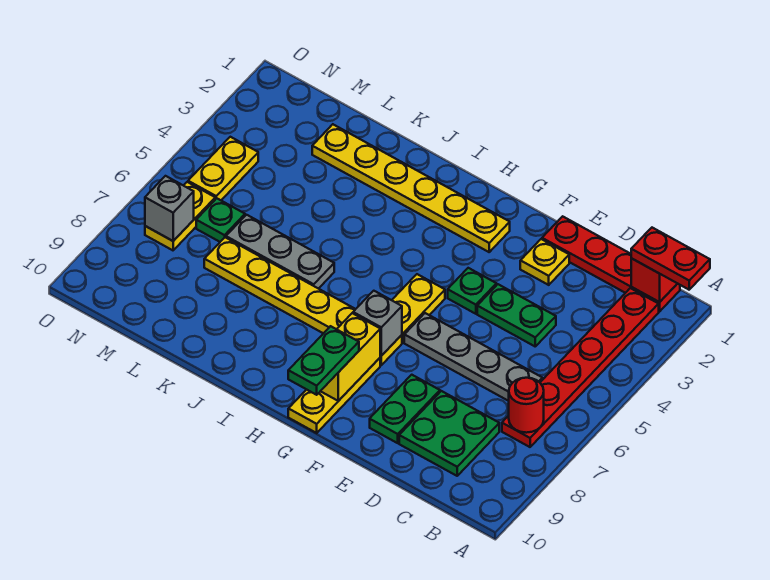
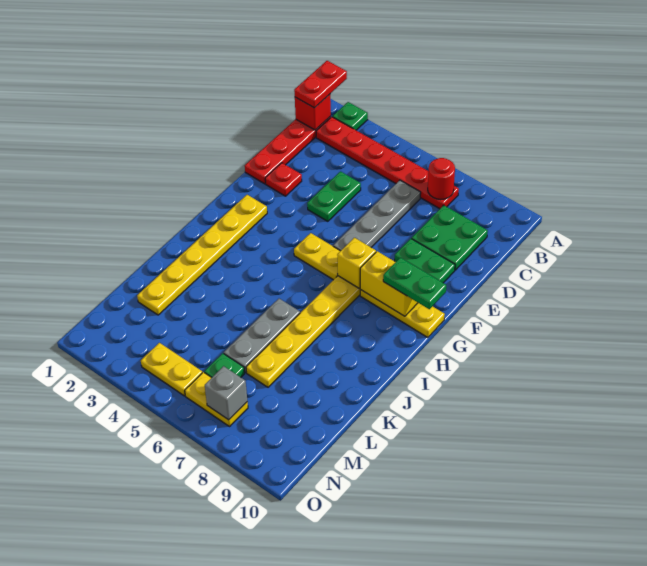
yellow plate E2 level 1 -> red plate E2 level 1
green plate F4 level 1 -> green plate A2 level 1
grey brick G7 level 2 -> yellow brick G7 level 2

